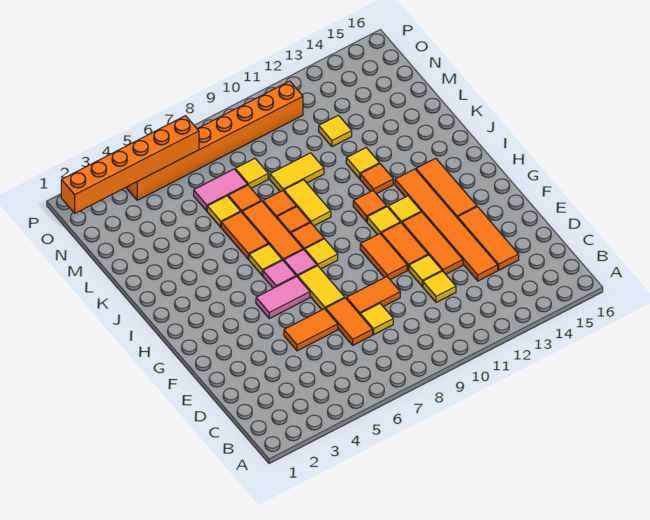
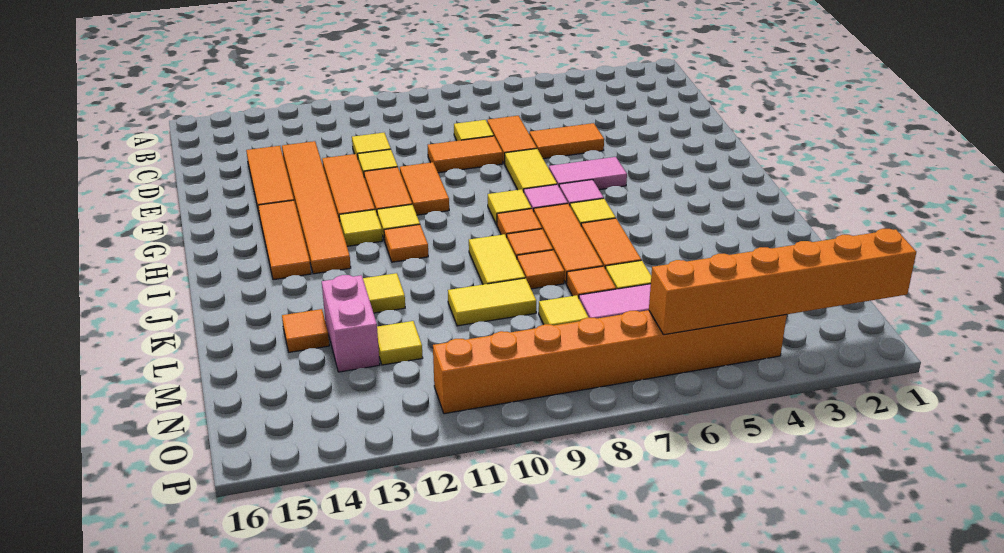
orange tile J12 level 1 -> orange tile L14 level 1
none -> pink brick L13:M13 level 1

